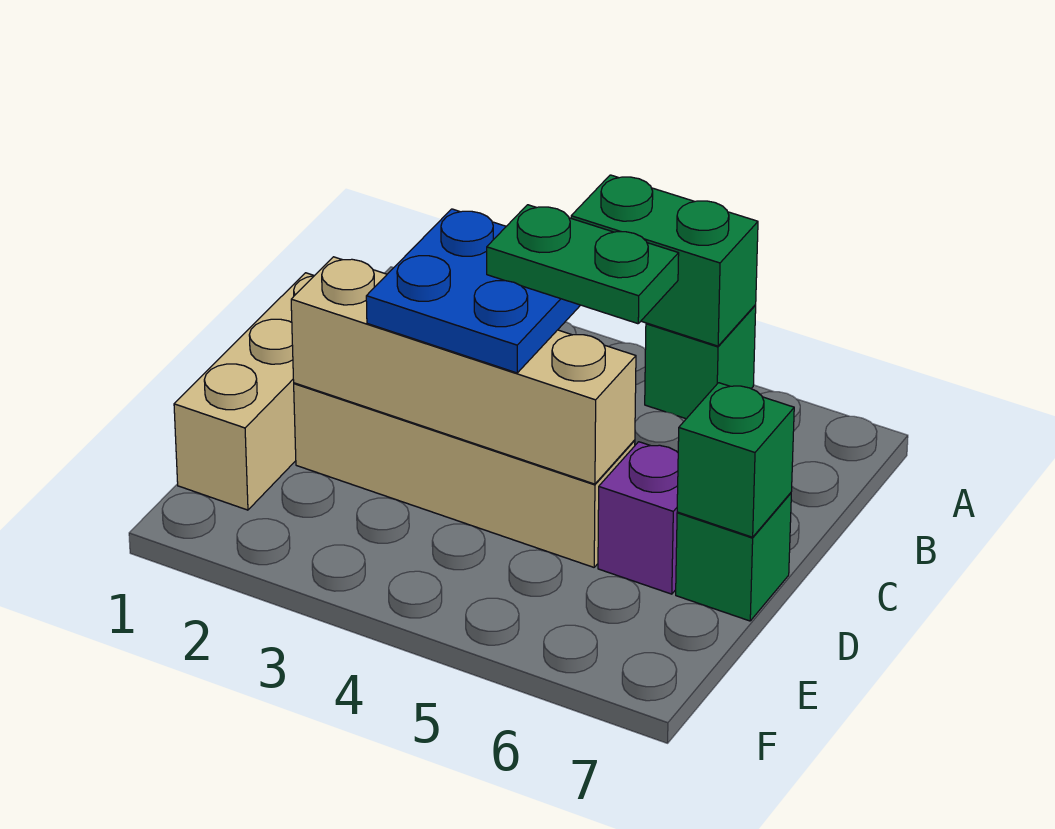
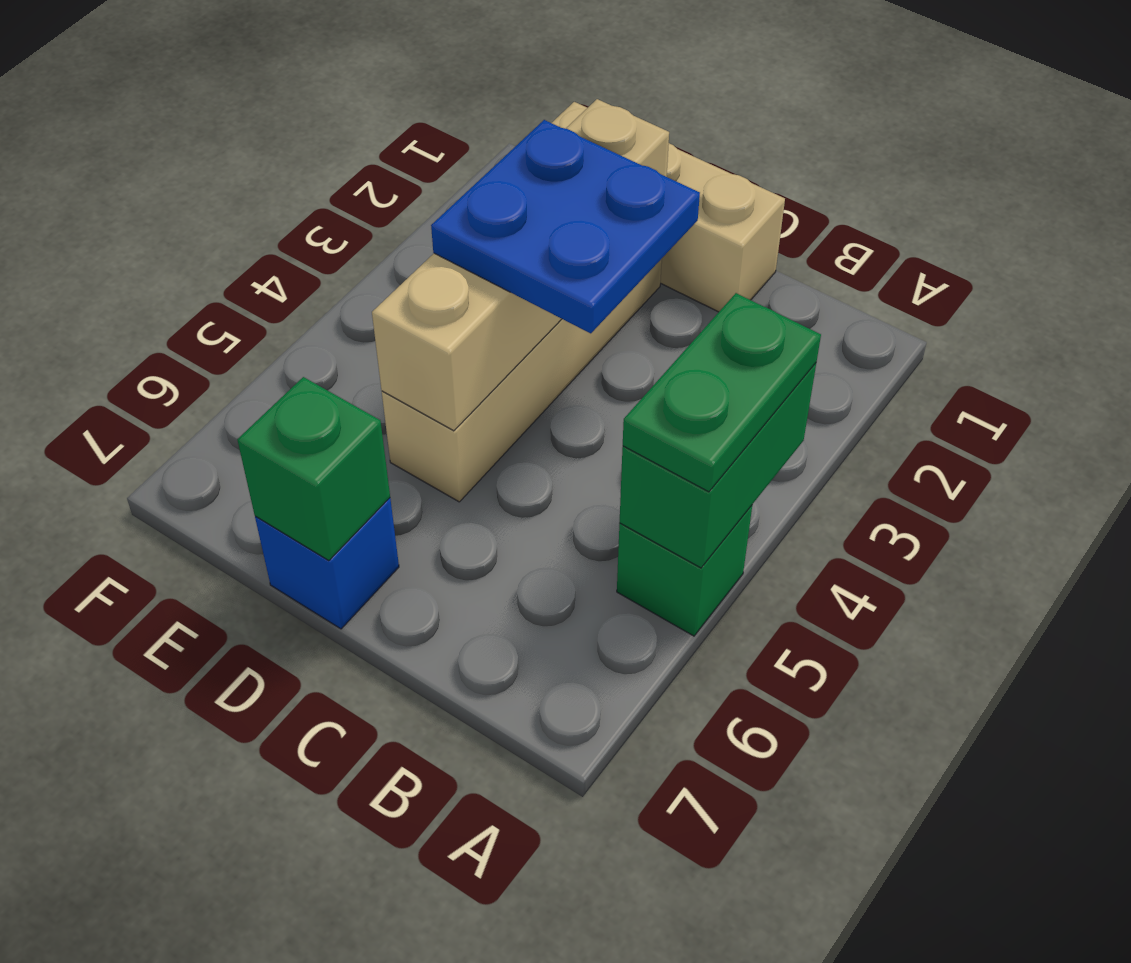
green plate C4:C5 level 4 -> green plate A4:A5 level 3
purple brick D6 level 1 -> none
green brick D7 level 1 -> blue brick D7 level 1

